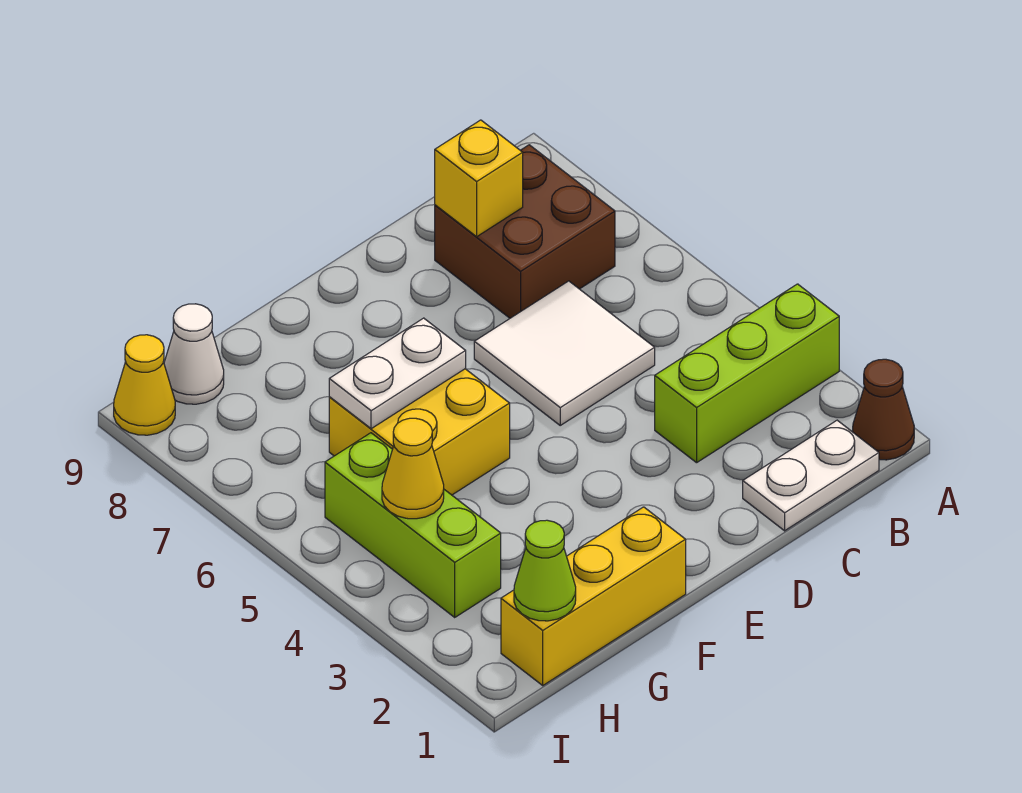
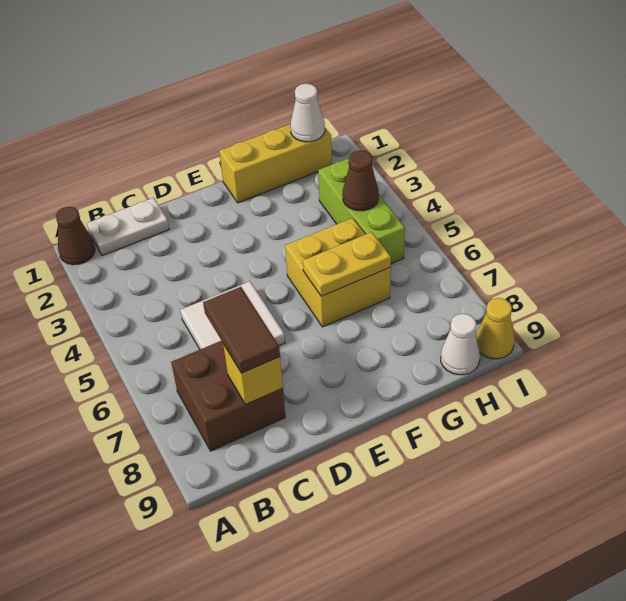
lime brick A3:C3 level 1 -> none
none -> brown tile C7:C8 level 3
white plate F6:G6 level 2 -> yellow plate F6:G6 level 2
lime cone H1 level 2 -> white cone H1 level 2
yellow cone H4 level 2 -> brown cone H4 level 2

